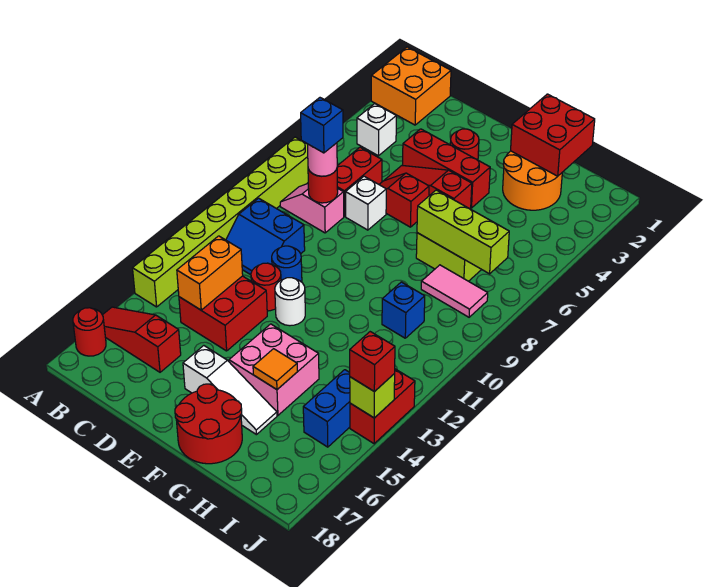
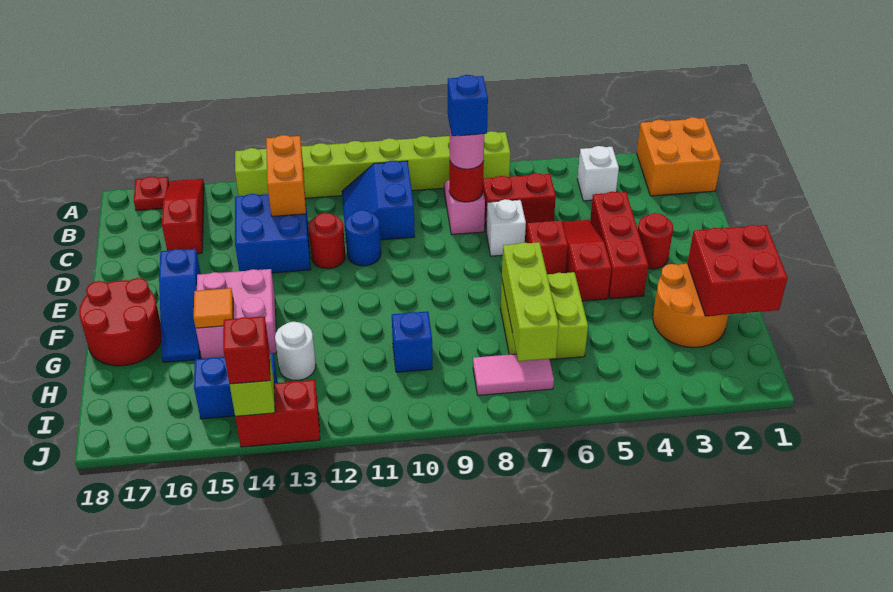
red round brick A17 level 1 -> red plate A17 level 1
red brick C13:D14 level 1 -> blue brick C13:D14 level 1
orange brick C13:C14 level 2 -> orange brick B13:C13 level 2
white round brick E12 level 1 -> white round brick H13 level 1
white slope E16:G16 level 1 top E -> blue slope E16:G16 level 1 top E
pink tile H8:I8 level 1 -> pink tile I7:I8 level 1

